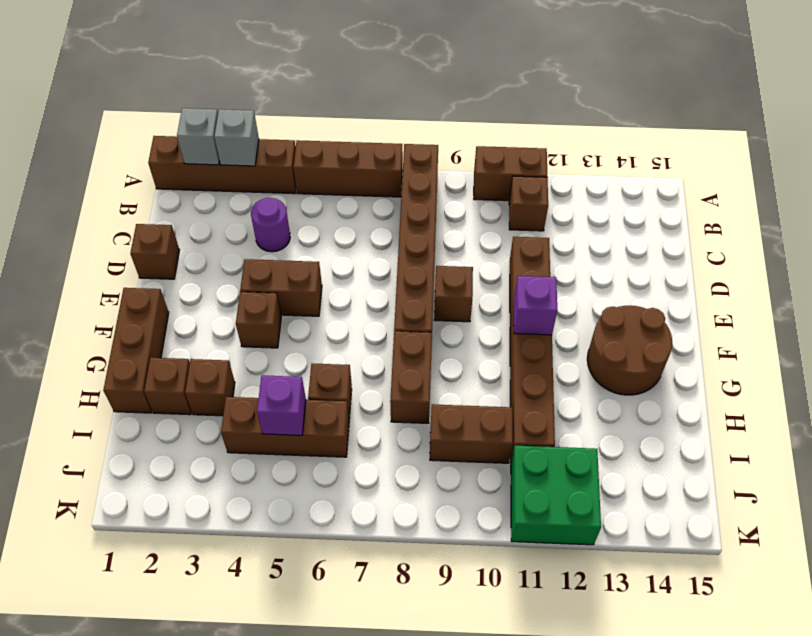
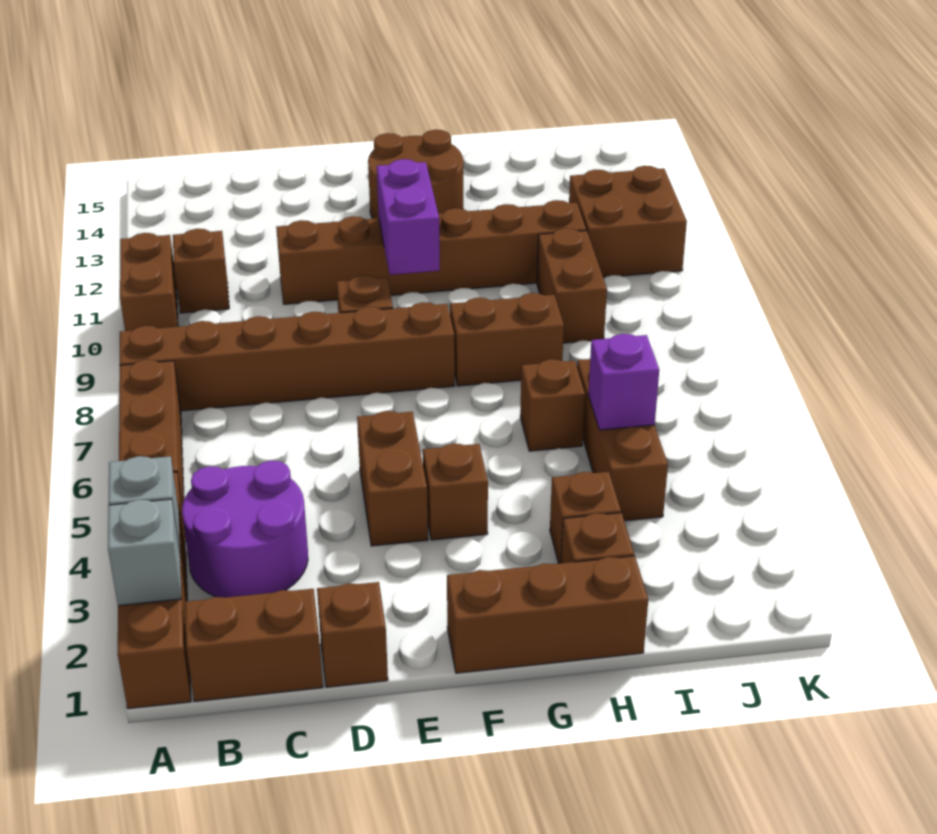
none -> brown brick B1:C1 level 1
purple round brick C4 level 1 -> purple round brick B3:C4 level 1
purple brick F11 level 2 -> purple brick F10:F11 level 2
green brick J11:K12 level 1 -> brown brick J11:K12 level 1

